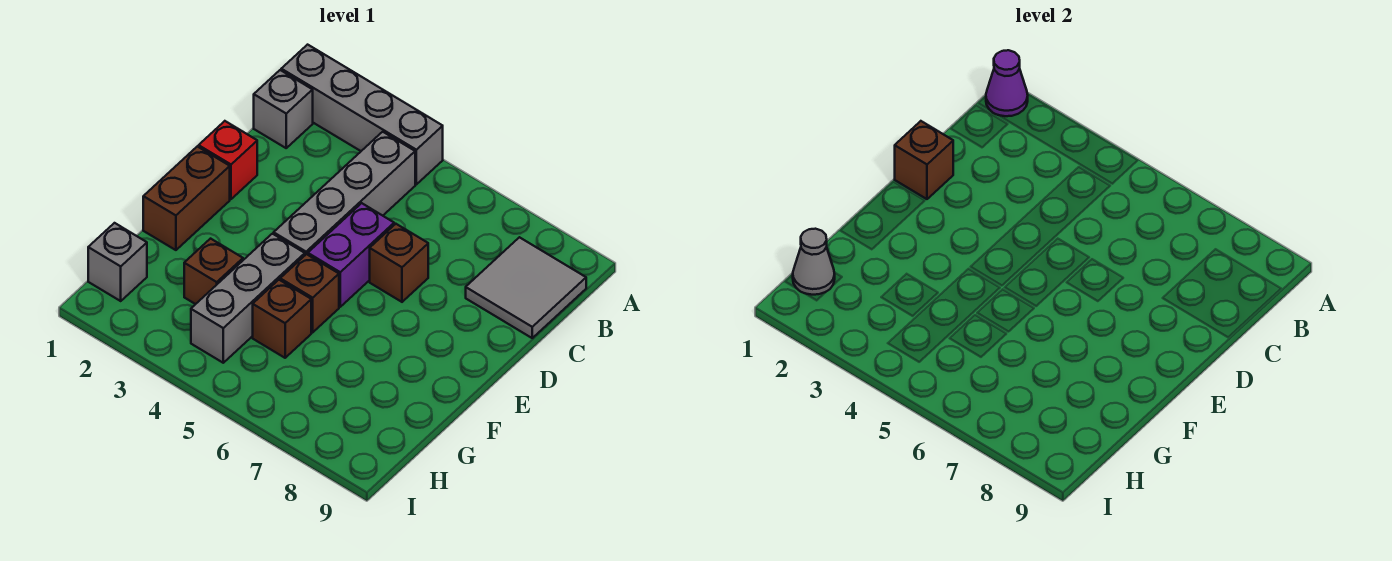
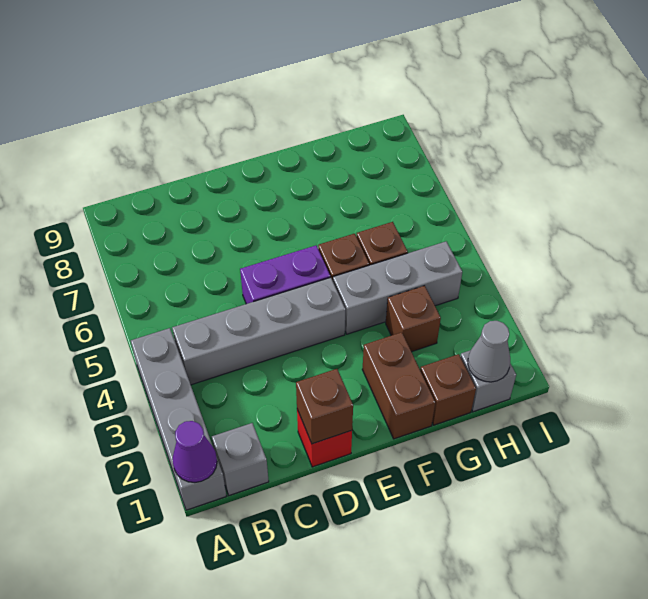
grey tile B8:C9 level 1 -> none
brown brick D6 level 1 -> brown brick G1 level 1
brown brick E1:F1 level 1 -> brown brick F1:F2 level 1

